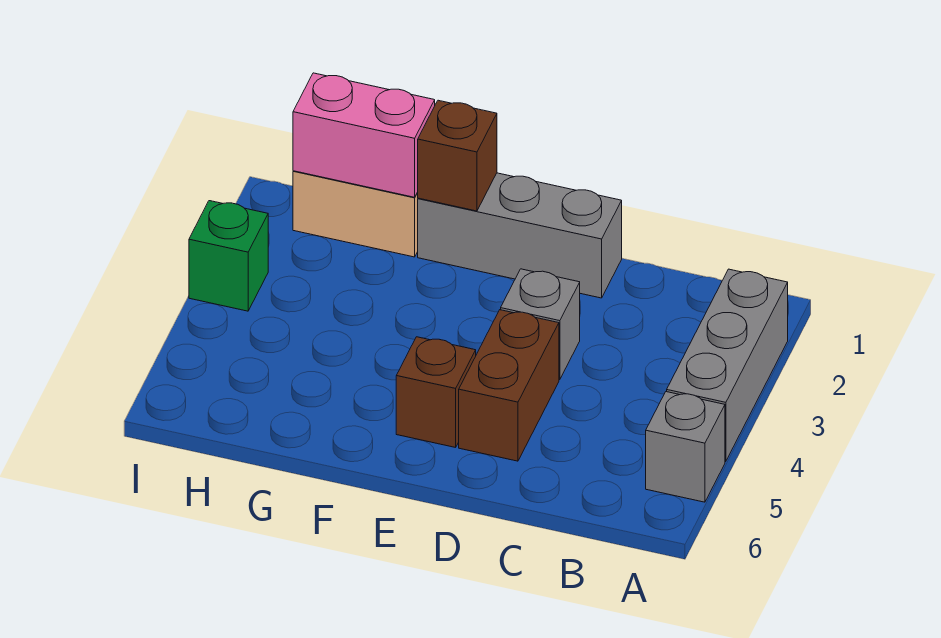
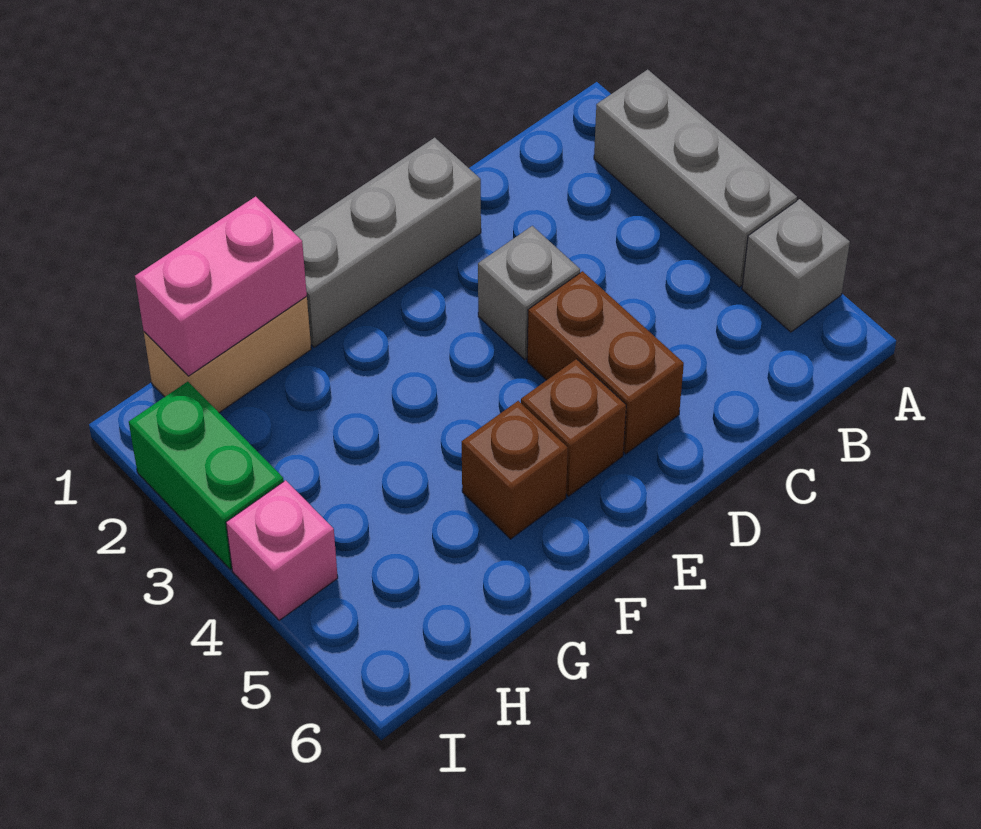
brown brick F1 level 2 -> brown brick F5 level 1
green brick I3 level 1 -> green brick I2:I3 level 1
none -> pink brick I4 level 1

